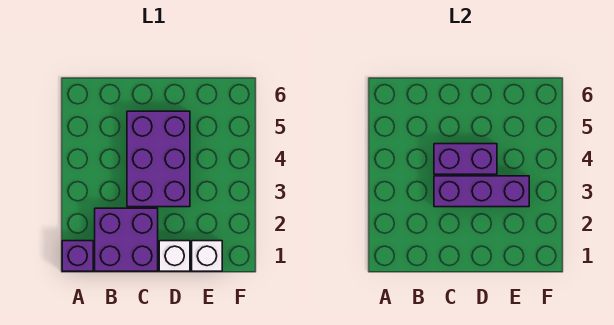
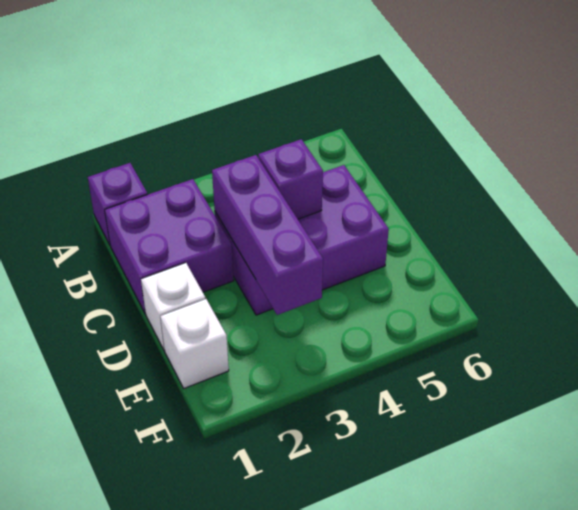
purple brick C4:D4 level 2 -> purple brick C4 level 2

